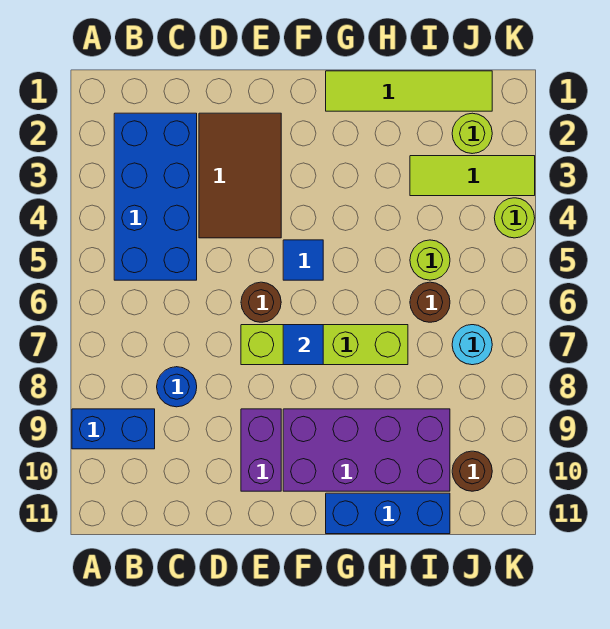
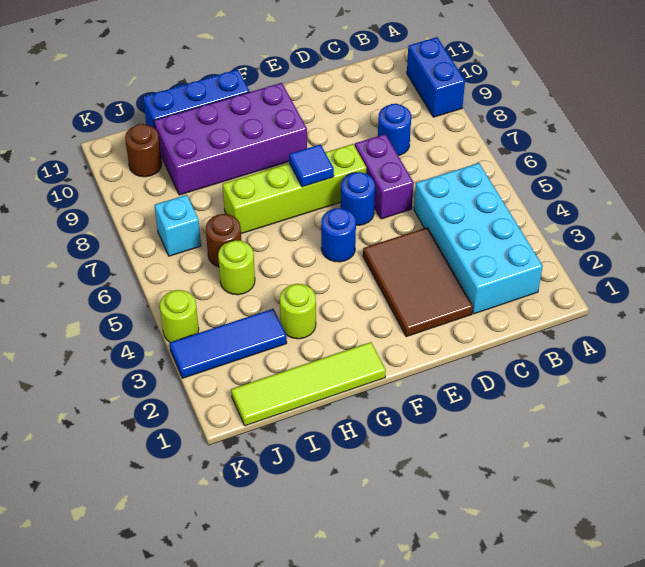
blue brick A9:B9 level 1 -> blue brick A9:A10 level 1
blue brick B2:C5 level 1 -> cyan brick B2:C5 level 1
brown round brick E6 level 1 -> blue round brick E6 level 1
purple brick E9:E10 level 1 -> purple brick D6:D7 level 1
blue tile F5 level 1 -> blue round brick F5 level 1
lime tile I3:K3 level 1 -> blue tile I3:K3 level 1
lime round brick J2 level 1 -> lime round brick H3 level 1
cyan round brick J7 level 1 -> cyan brick J7 level 1

